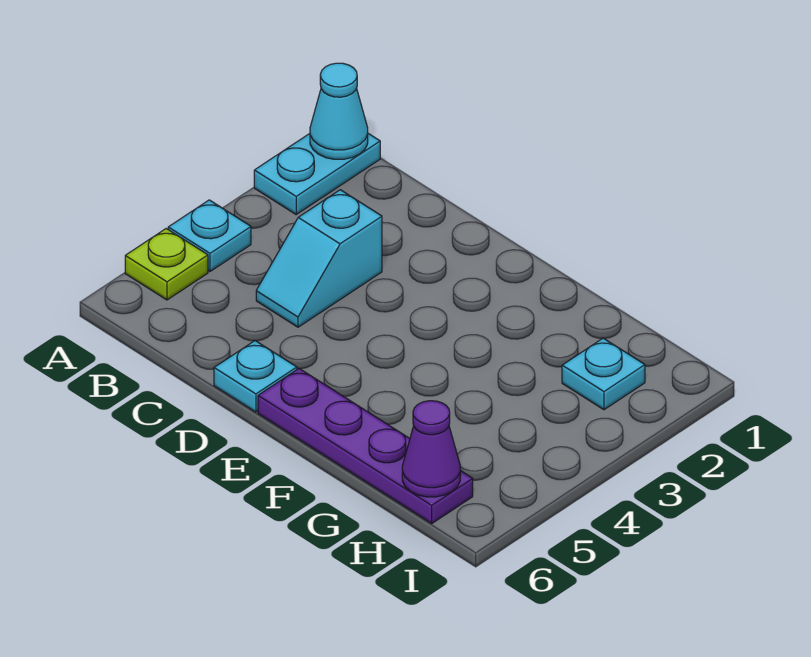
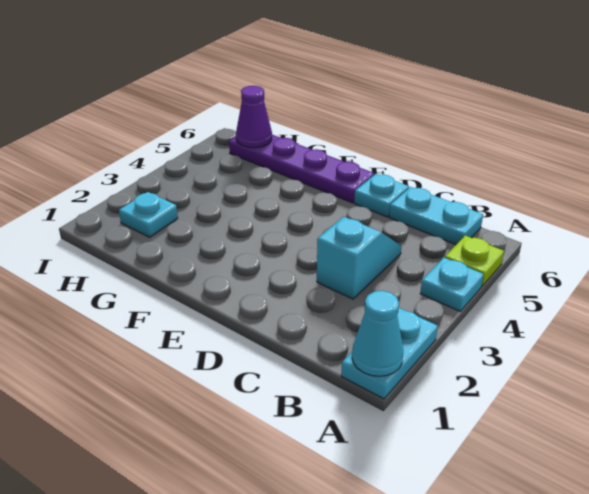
none -> cyan plate B6:C6 level 1

